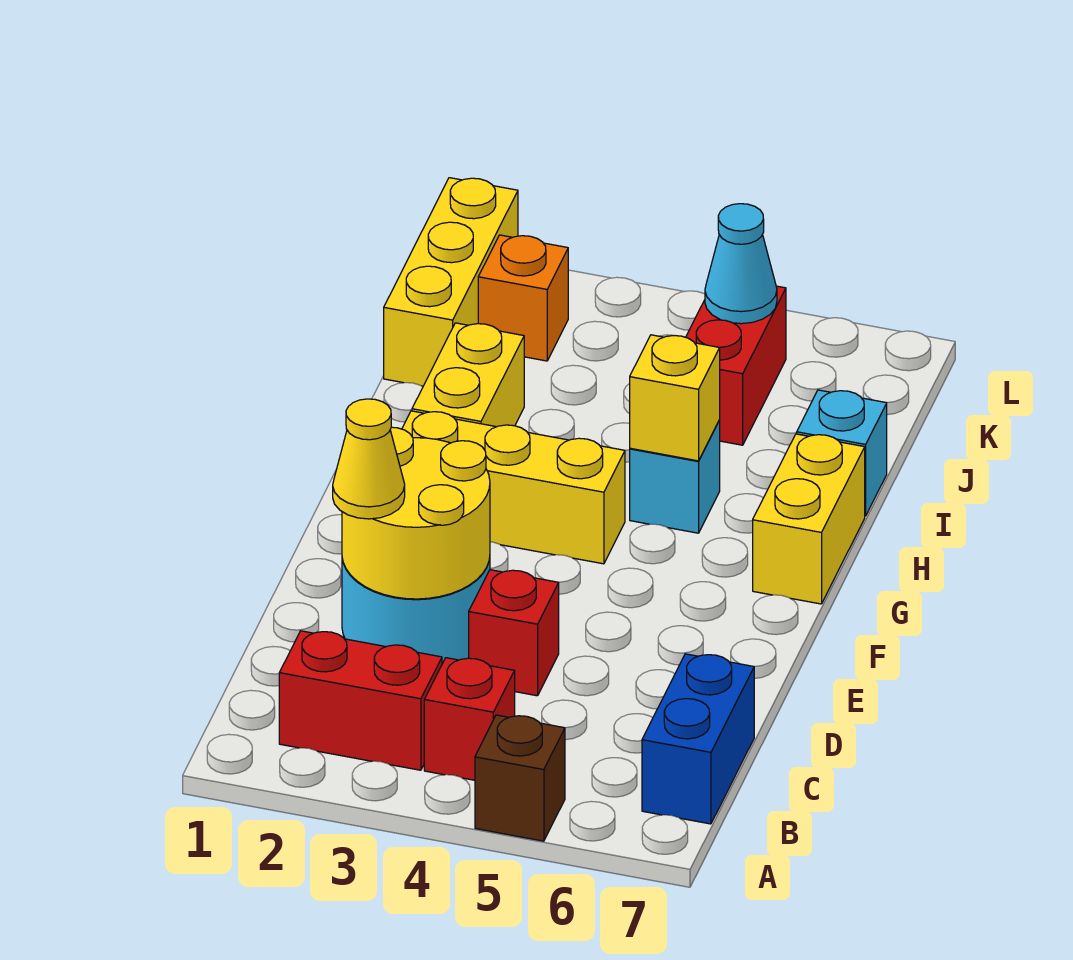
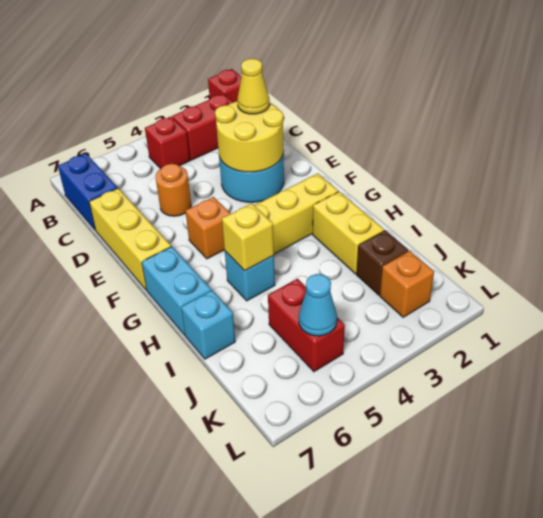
brown brick A5 level 1 -> brown brick J2 level 1
red brick D4 level 1 -> red brick A1 level 1
none -> orange round brick D5 level 1
none -> orange brick F5 level 1
yellow brick G7:H7 level 1 -> cyan brick G7:H7 level 1
yellow brick J1:L1 level 1 -> yellow brick D7:F7 level 1

